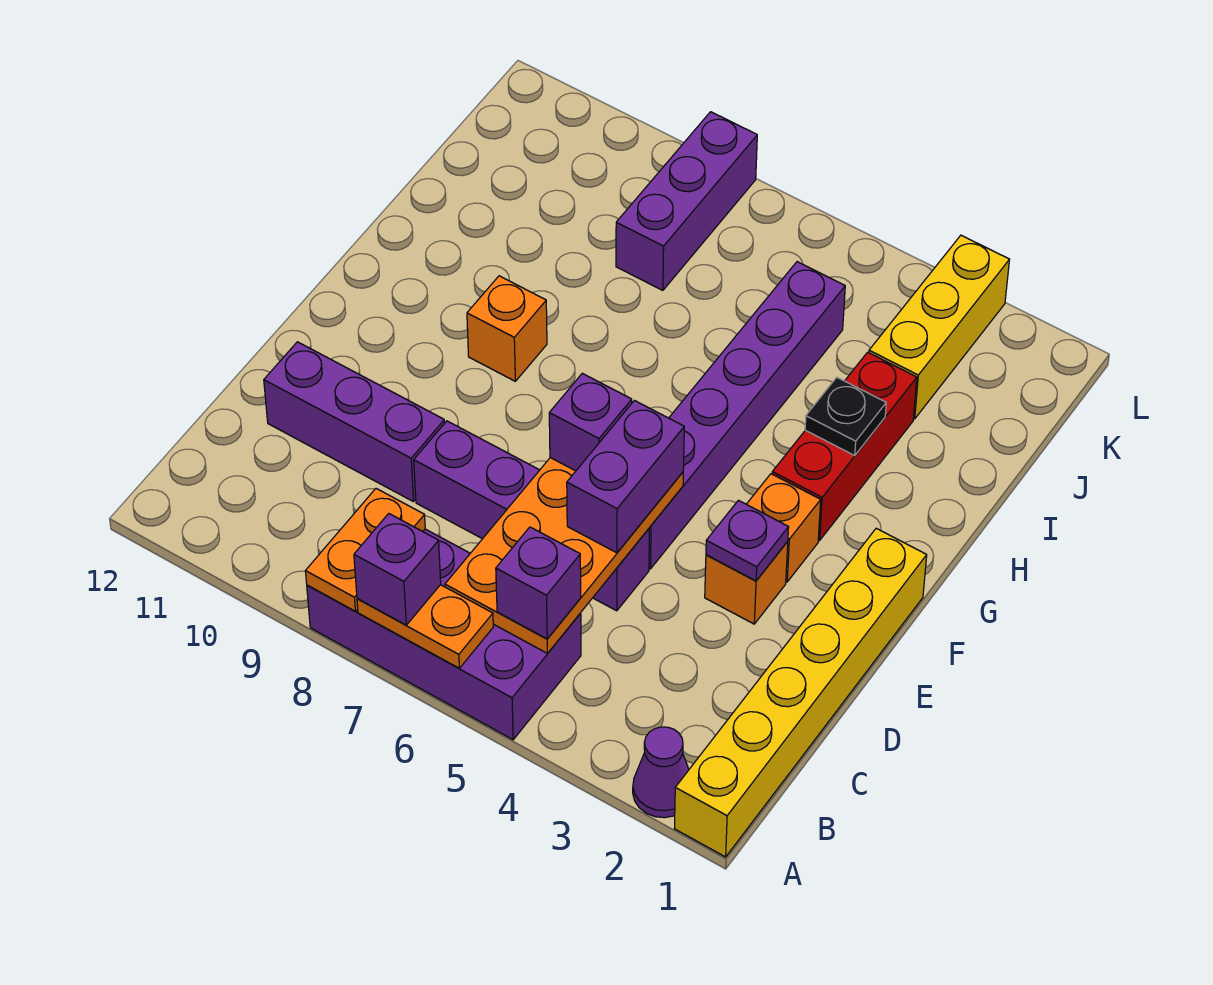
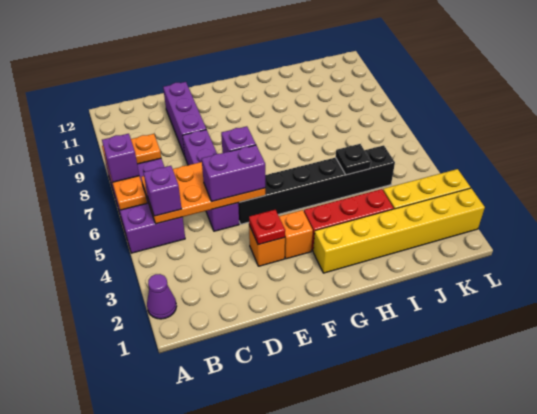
yellow brick A1:F1 level 1 -> yellow brick G2:L2 level 1
purple plate E3 level 2 -> red plate E3 level 2
purple brick E5:J5 level 1 -> black brick E5:J5 level 1
orange brick G9 level 1 -> none
black plate H3 level 2 -> black plate I5 level 2
purple brick J8:L8 level 1 -> none

